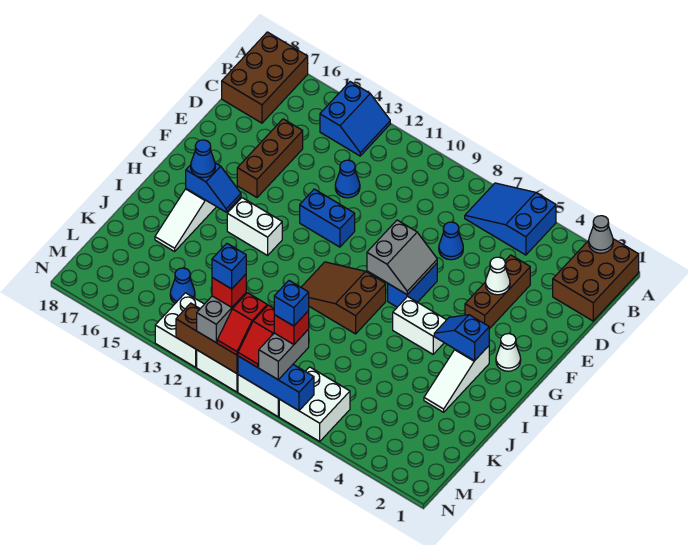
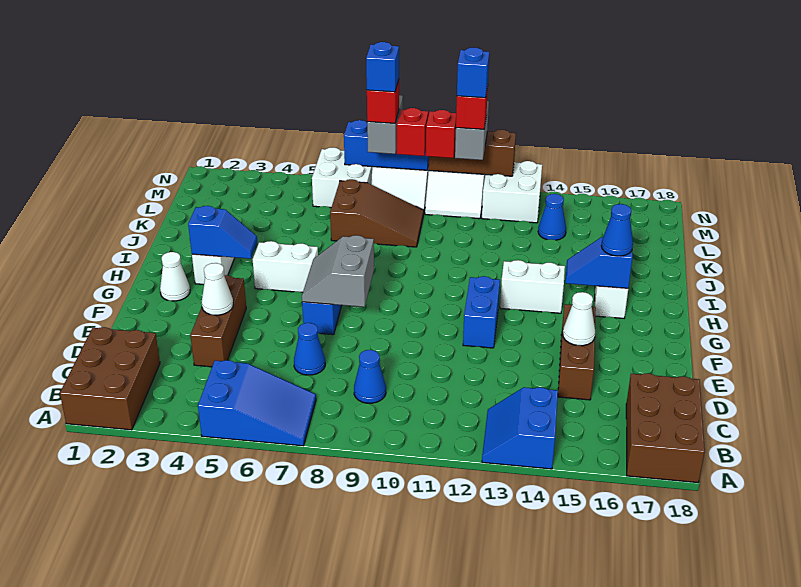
grey cone A2 level 2 -> none
blue cone D12 level 1 -> blue cone C9 level 1
none -> white cone E15 level 2
blue brick F11:F12 level 1 -> blue brick F12:G12 level 1
brown slope H8:I10 level 1 top 8 -> brown slope K7:L9 level 1 top 7

